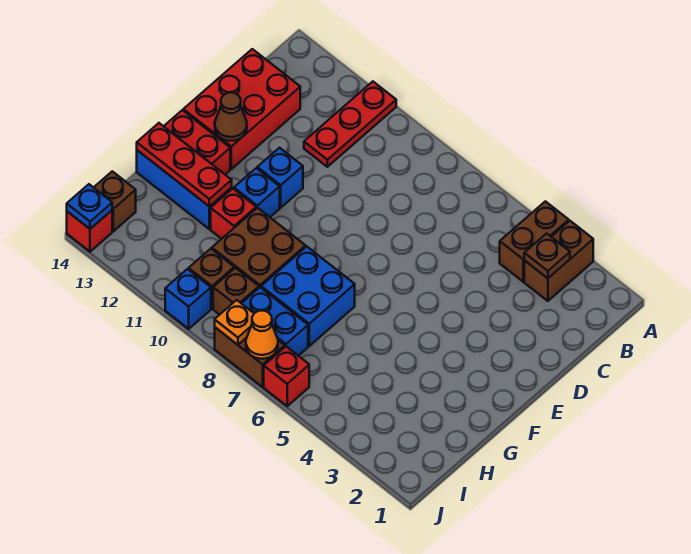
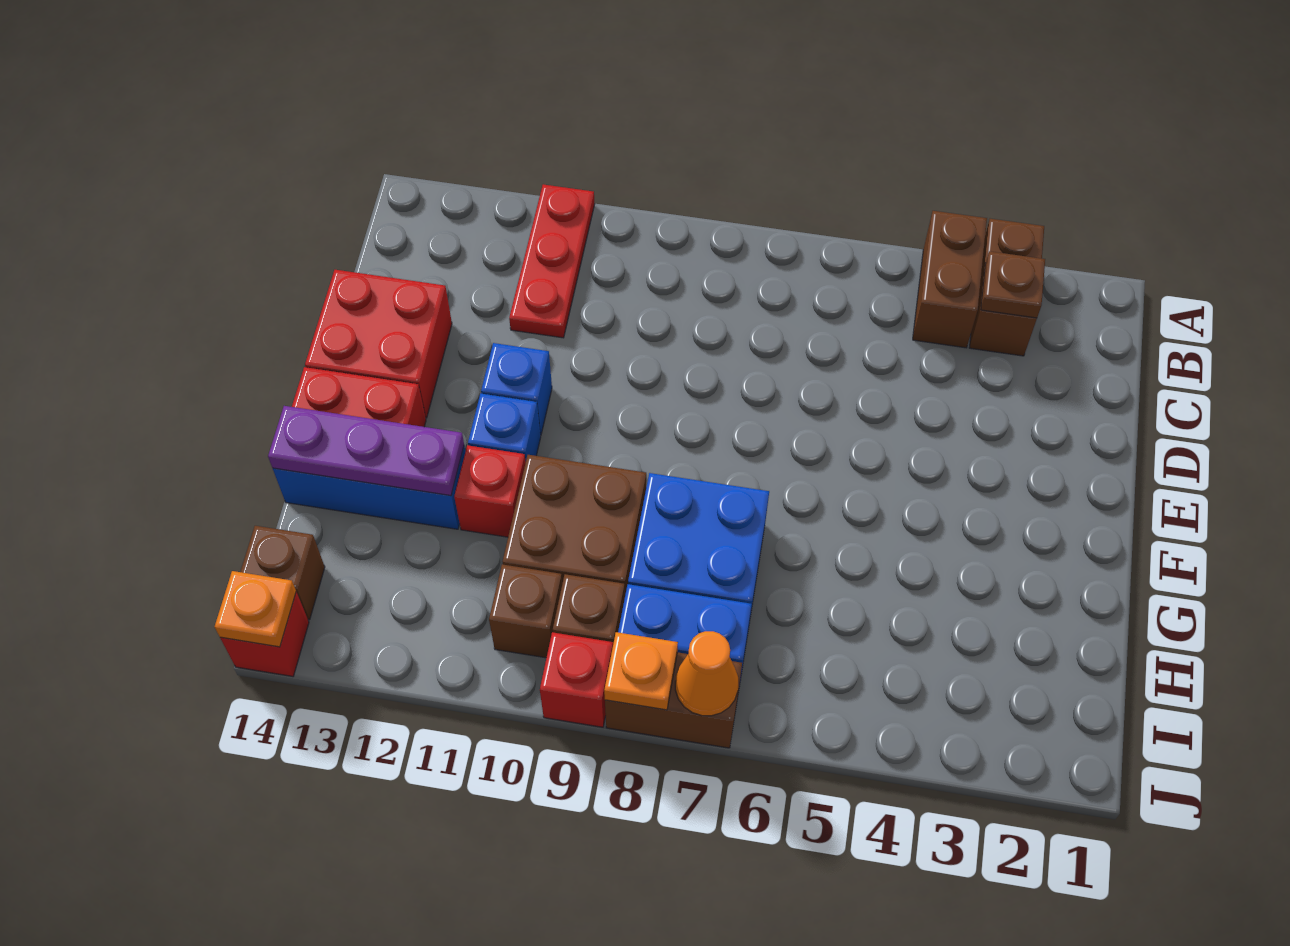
red brick C13:E14 level 1 -> red brick D13:E14 level 1
brown cone E13 level 2 -> none
red plate G12:G14 level 2 -> purple plate G12:G14 level 2
red brick J6 level 1 -> red brick J9 level 1
blue brick J10 level 1 -> none
blue plate J14 level 2 -> orange plate J14 level 2

